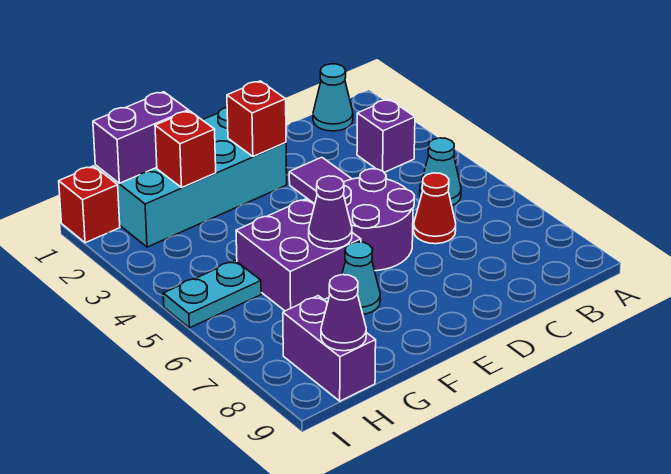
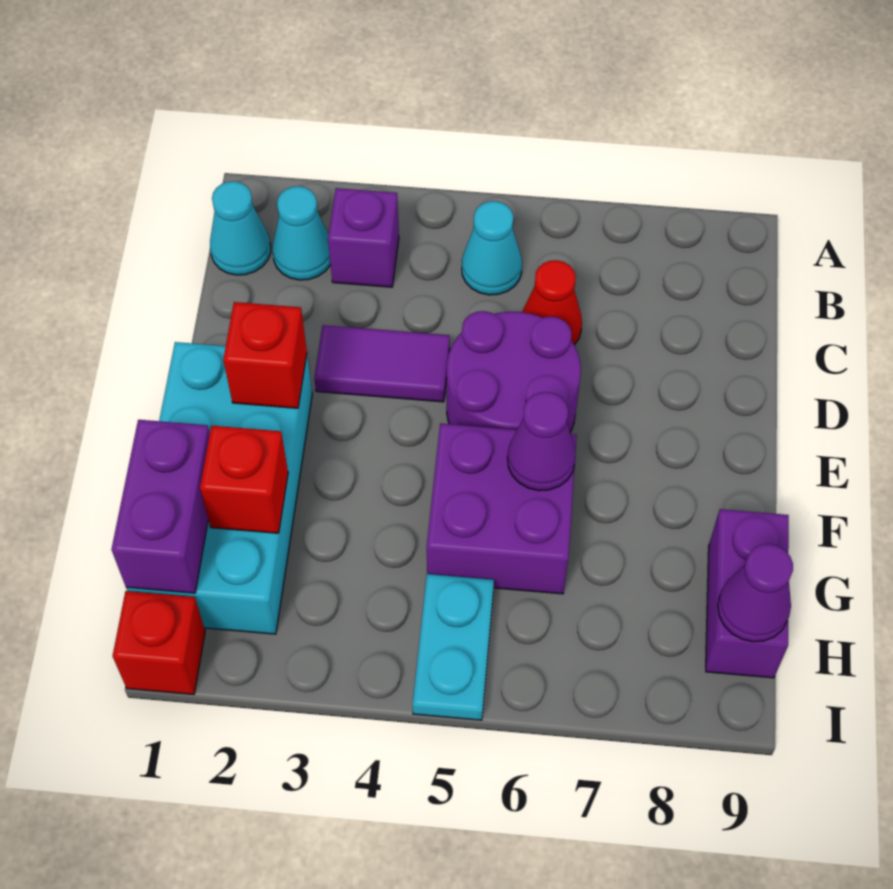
cyan cone F7 level 1 -> cyan cone B2 level 1
purple brick H8:H9 level 1 -> purple brick G9:H9 level 1

